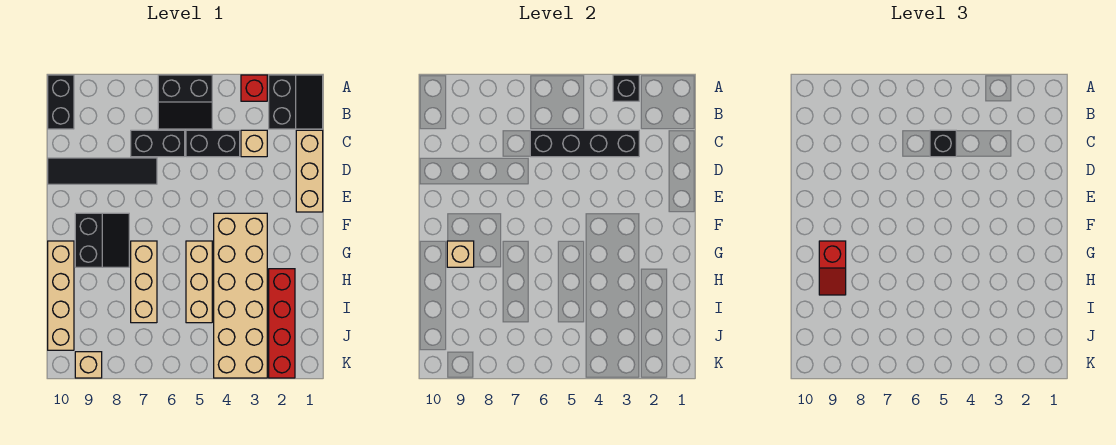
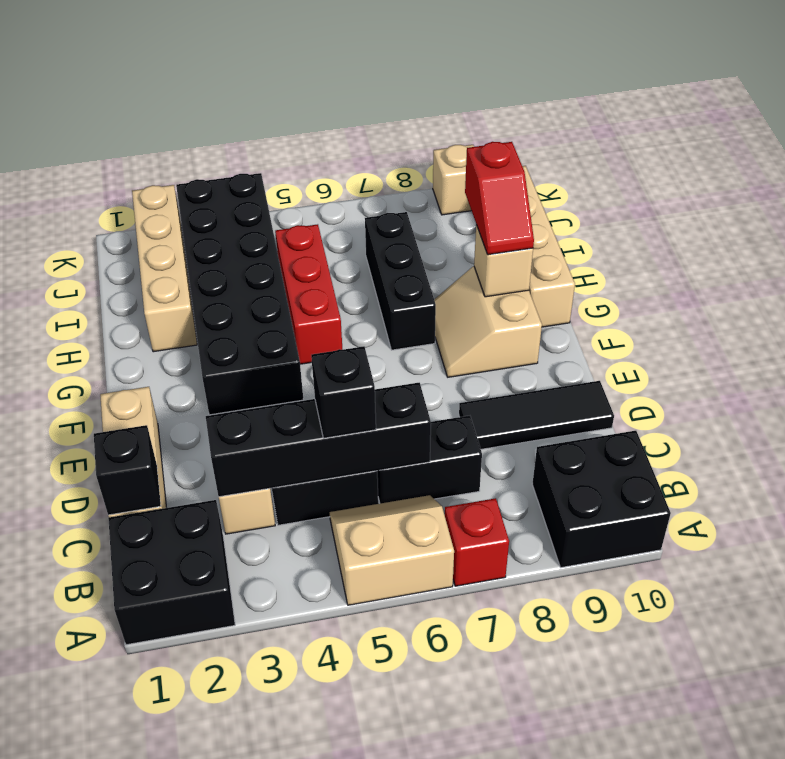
black slope A1:B2 level 1 top 2 -> black brick A1:B2 level 1
red brick A3 level 1 -> red brick A7 level 1
black brick A3 level 2 -> black brick C1 level 2
black slope A5:B6 level 1 top A -> tan slope A5:B6 level 1 top A
black brick A10:B10 level 1 -> black brick A9:B10 level 1
black tile D7:D10 level 1 -> black tile D8:D10 level 1
tan brick F3:K4 level 1 -> black brick F3:K4 level 1
black slope F8:G9 level 1 top 9 -> tan slope F8:G9 level 1 top 9
tan brick G5:I5 level 1 -> red brick G5:I5 level 1
tan brick G7:I7 level 1 -> black brick G7:I7 level 1
red slope G9:H9 level 3 top G -> red slope G9:H9 level 3 top H
red brick H2:K2 level 1 -> tan brick H2:K2 level 1

